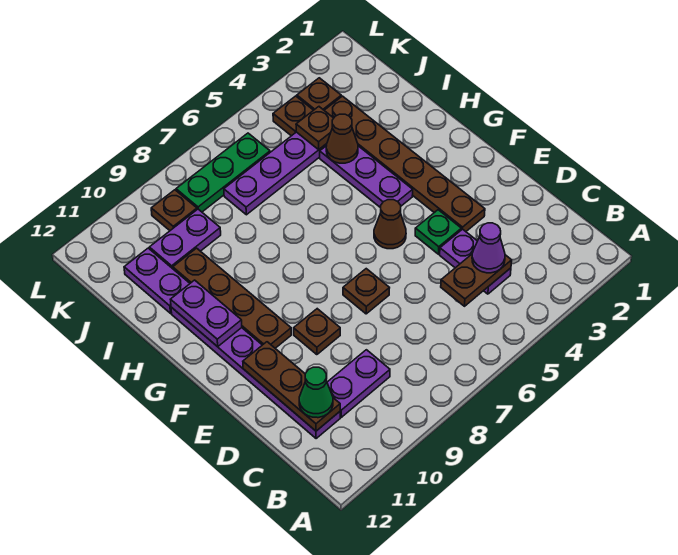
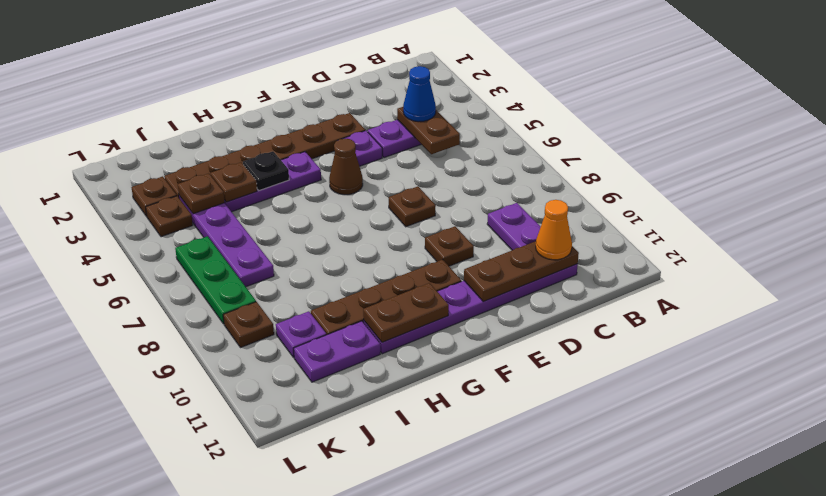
purple cone C4 level 3 -> blue cone C4 level 3
green cone C11 level 3 -> orange cone C11 level 3
green plate E4 level 1 -> purple plate E4 level 1
purple plate G11:H11 level 2 -> brown plate G11:H11 level 2
none -> black plate H4 level 2
brown cone I4 level 2 -> brown plate I4 level 2
purple plate J9:J10 level 1 -> purple plate J10 level 1

